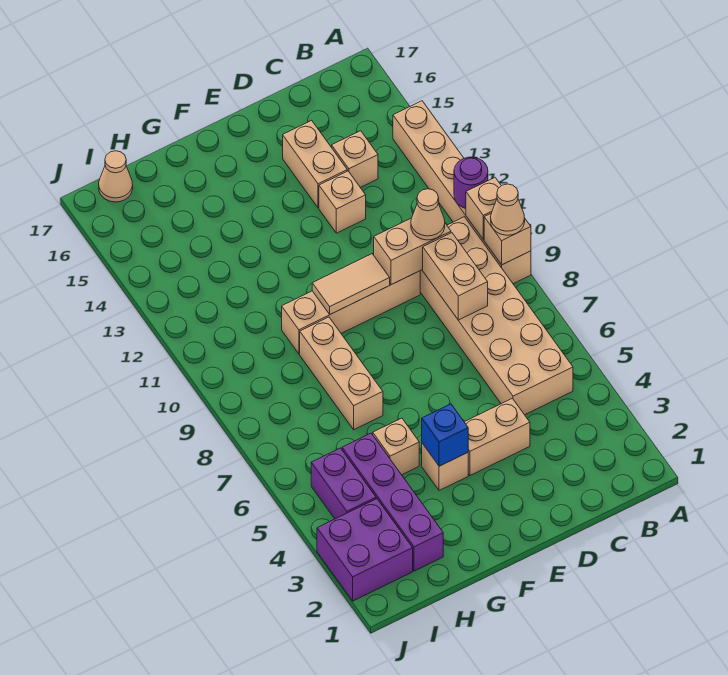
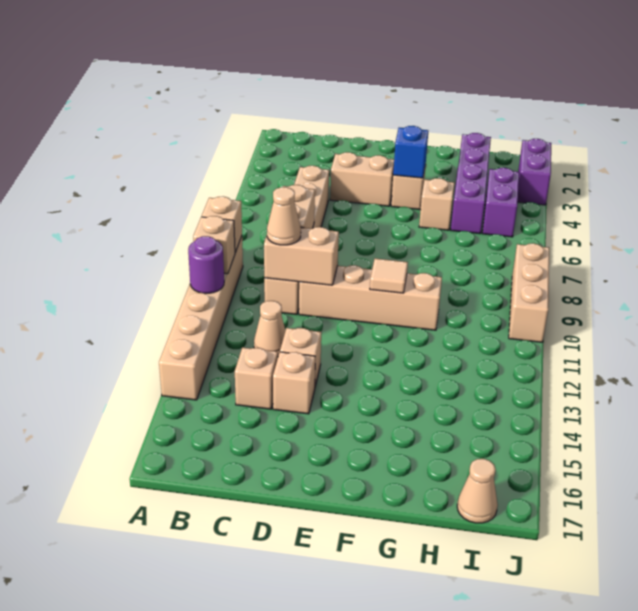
tan cone A9 level 3 -> tan cone C12 level 1
tan brick B5:C10 level 1 -> tan brick C5:C10 level 1
tan brick D14:D15 level 1 -> tan brick D14 level 1
tan tile E10:F10 level 2 -> tan tile F10 level 2
tan brick G7:G9 level 1 -> tan brick J8:J10 level 1
purple brick I2:J3 level 1 -> purple brick J2:J3 level 1

